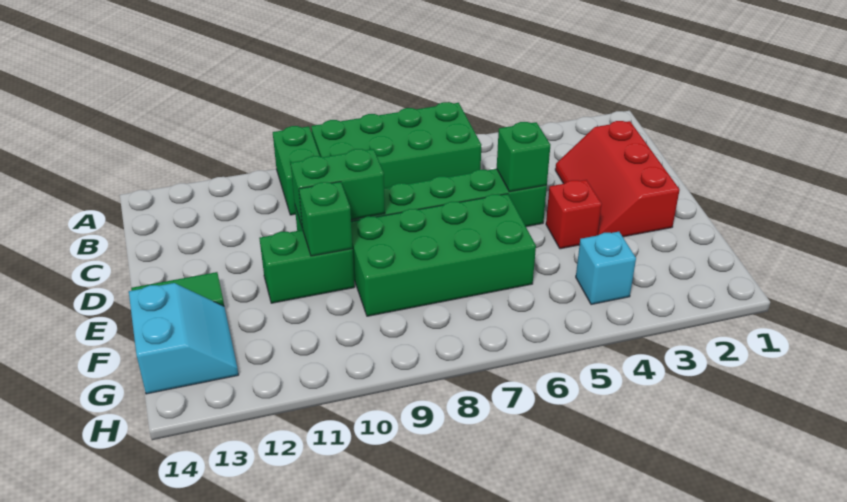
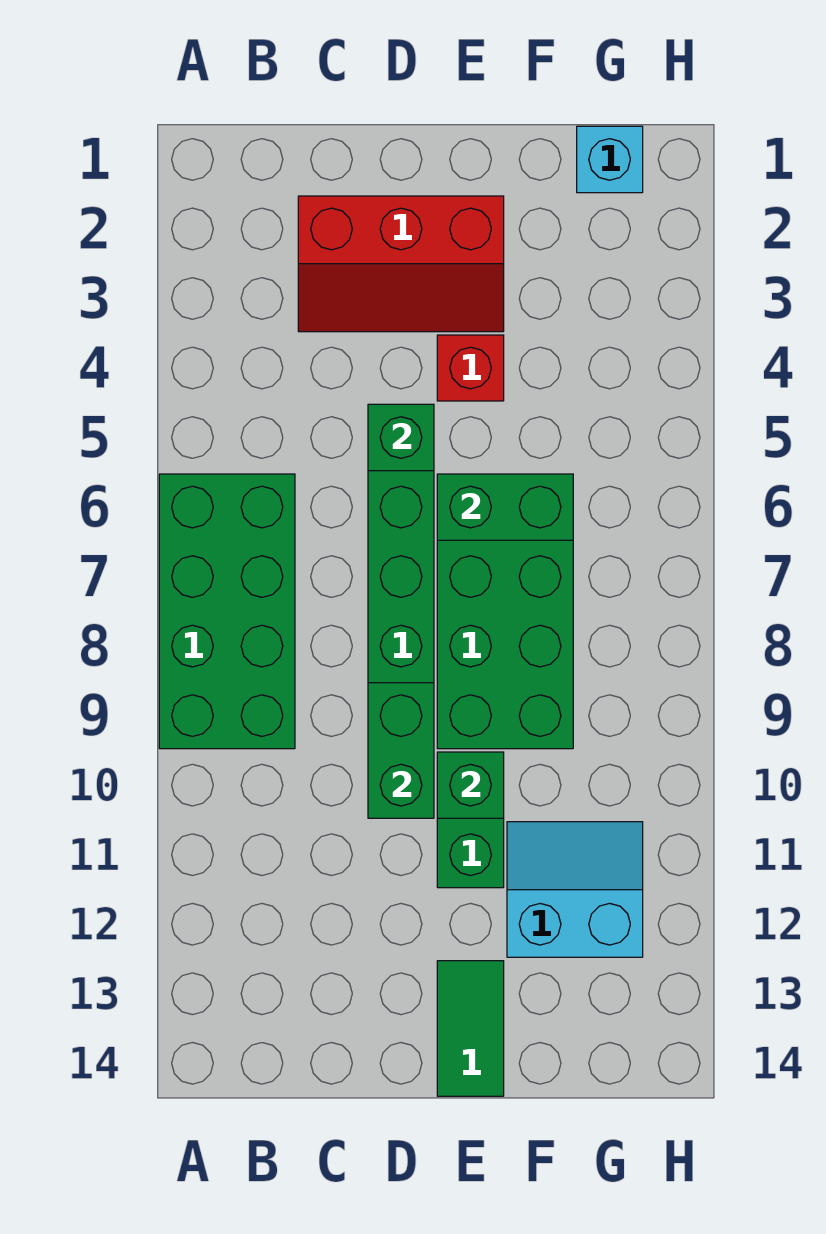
green brick A10:B10 level 1 -> green brick E6:F6 level 2
cyan slope F13:G14 level 1 top 14 -> cyan slope F11:G12 level 1 top 12
cyan brick G4 level 1 -> cyan brick G1 level 1

